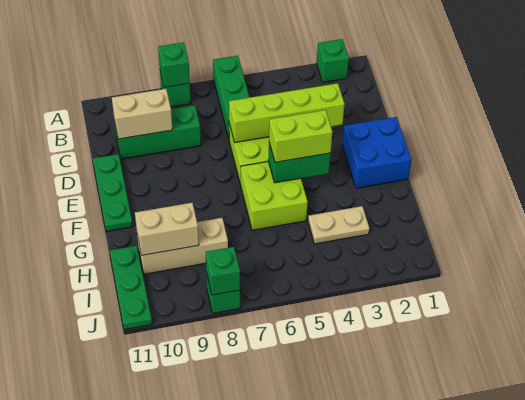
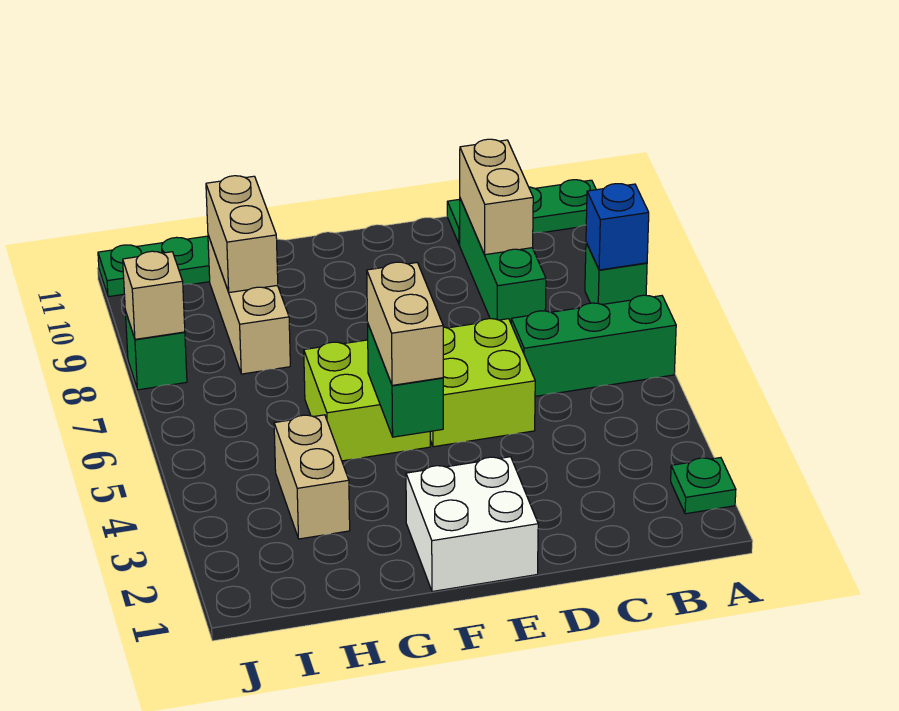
green brick A2 level 1 -> green plate A2 level 1
green brick A8 level 2 -> blue brick A8 level 2
lime brick D3:D6 level 2 -> none
green plate D11:F11 level 1 -> green plate A11:C11 level 1
blue brick E1:F2 level 1 -> white brick E1:F2 level 1
lime brick F4:F5 level 3 -> tan brick F4:F5 level 3
tan plate H3:H4 level 1 -> tan brick H3:H4 level 1
green brick J8 level 2 -> tan brick J8 level 2

